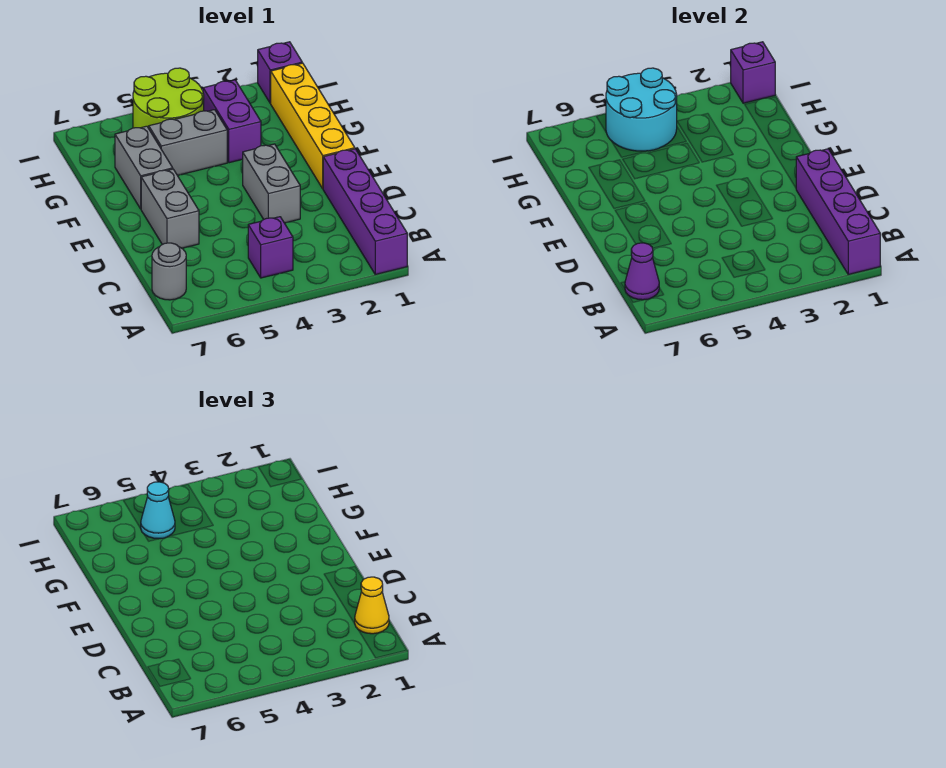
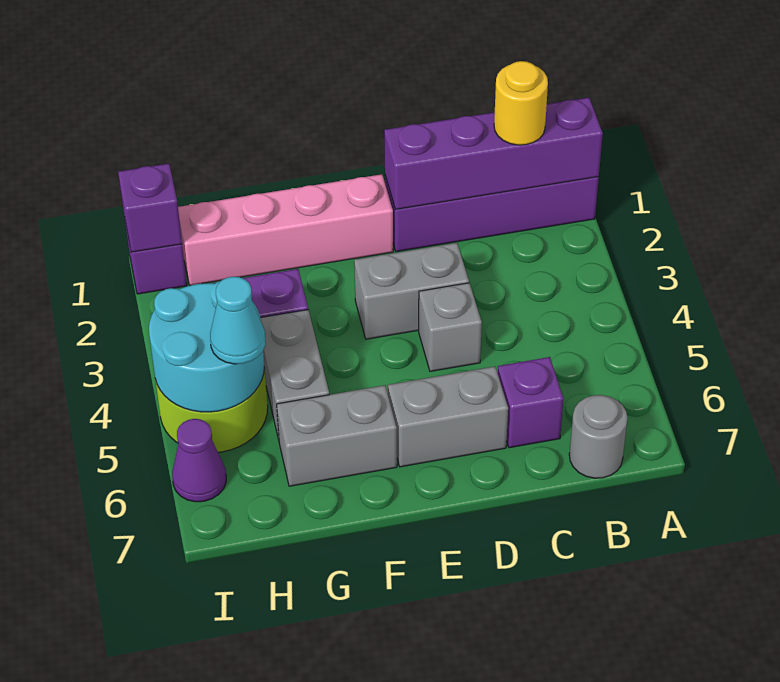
yellow cone B1 level 3 -> yellow round brick B1 level 3
purple brick B4 level 1 -> purple brick C6 level 1
purple cone B7 level 2 -> purple cone I6 level 1
none -> grey brick D4 level 1
yellow brick E1:H1 level 1 -> pink brick E1:H1 level 1

